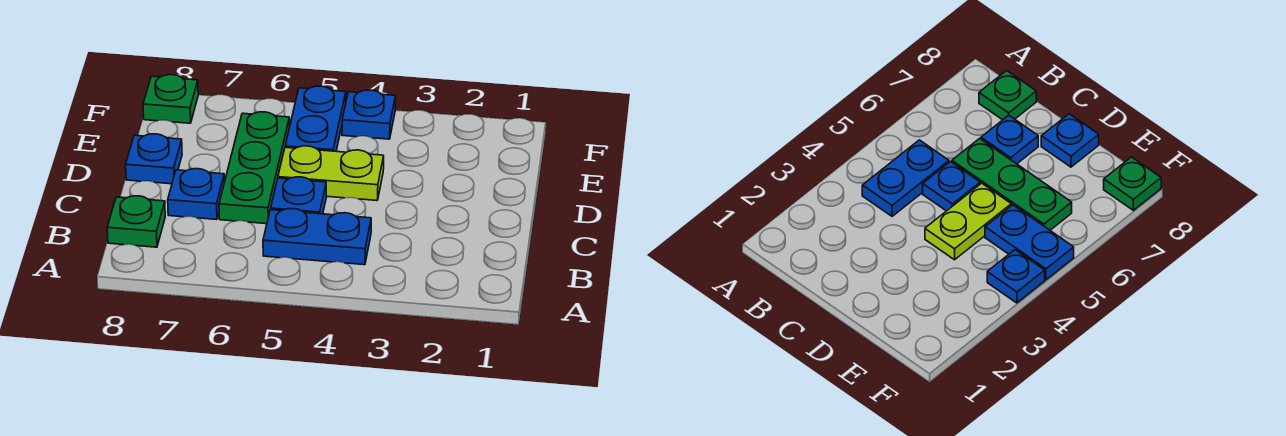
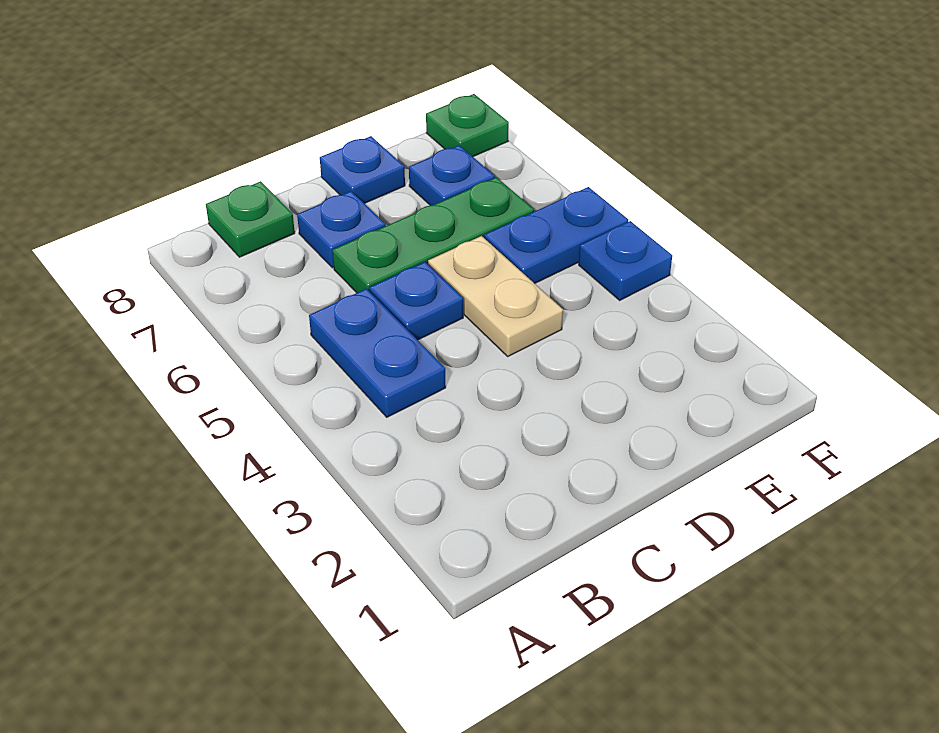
lime plate D4:D5 level 1 -> tan plate D4:D5 level 1
none -> blue plate E7 level 1

